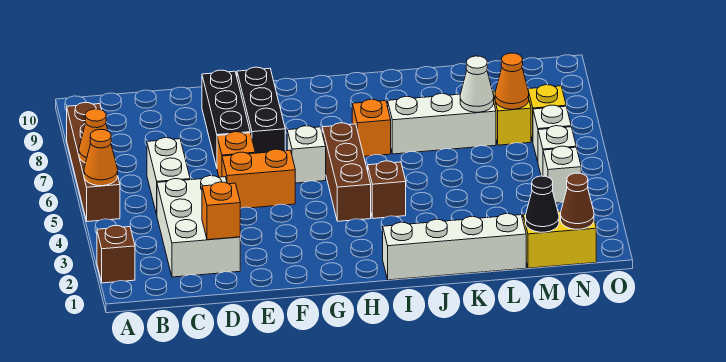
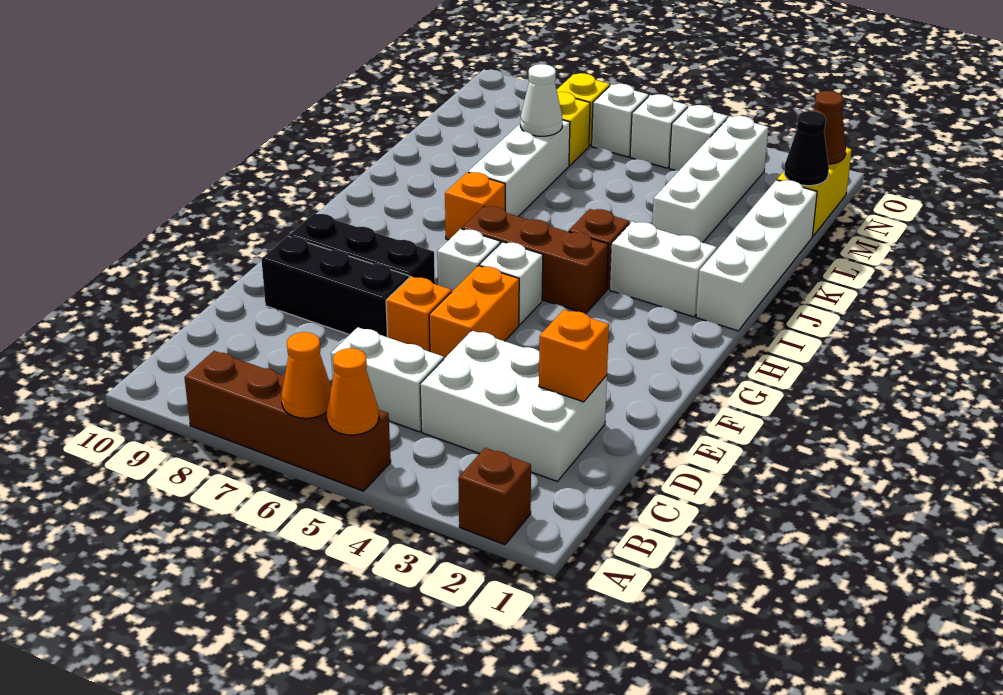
none -> white brick G5 level 1
none -> white brick I2:I3 level 1
none -> white brick K3:N3 level 1
orange cone M7 level 2 -> none

